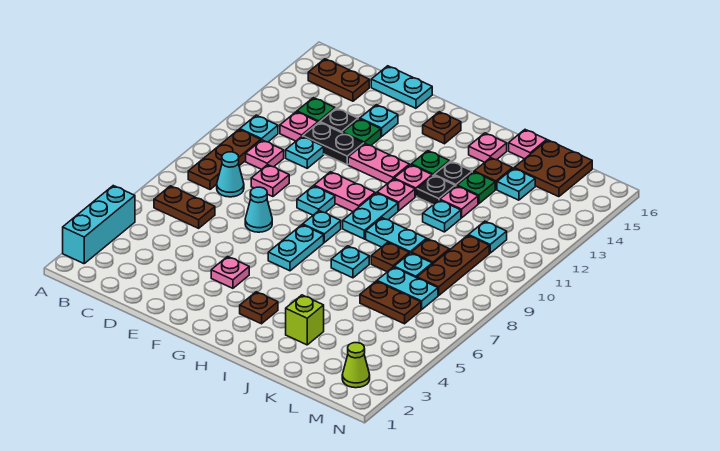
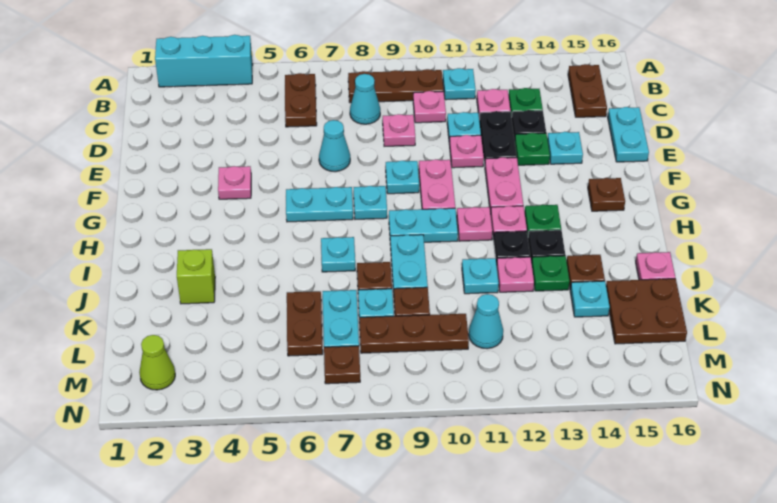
brown plate H3 level 1 -> brown plate M7 level 1
pink plate I15 level 1 -> pink plate E11 level 1
cyan plate L11 level 1 -> cyan cone L11 level 1

